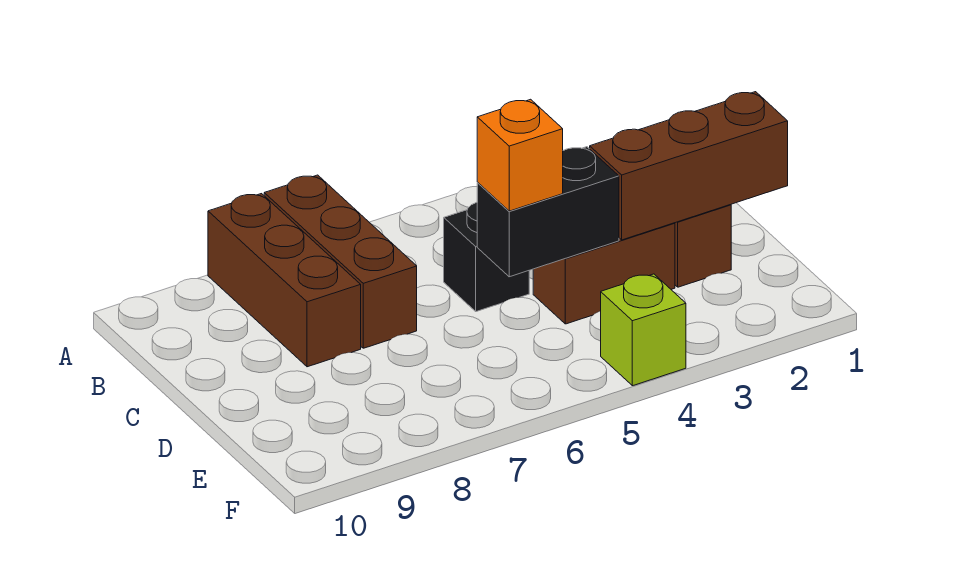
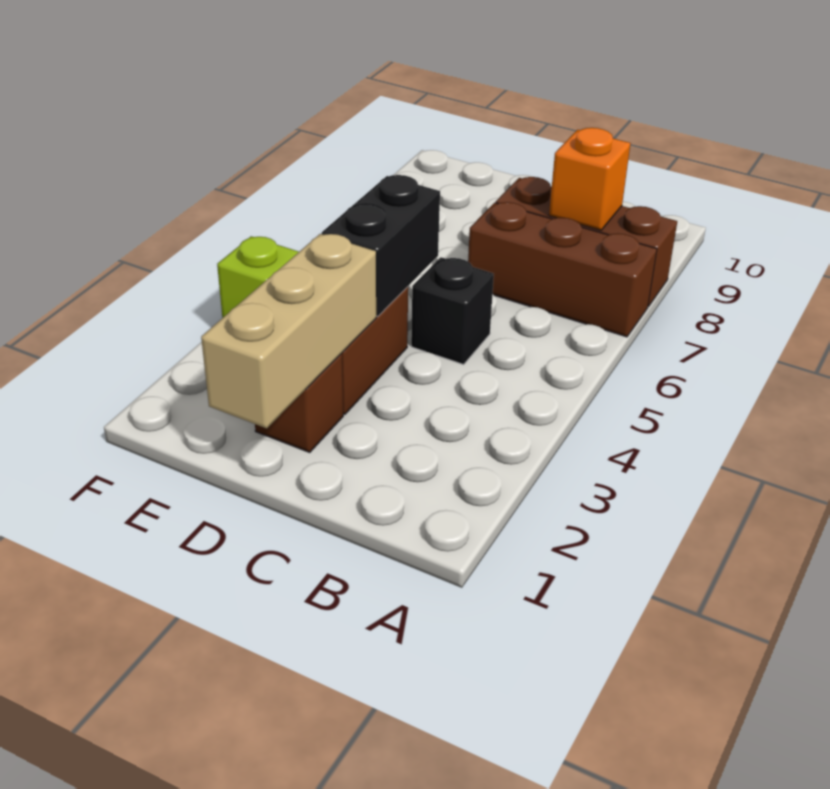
brown brick D1:D3 level 2 -> tan brick D1:D3 level 2
orange brick D5 level 3 -> orange brick B8 level 2

